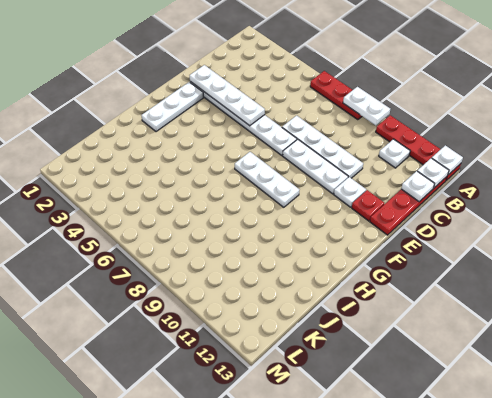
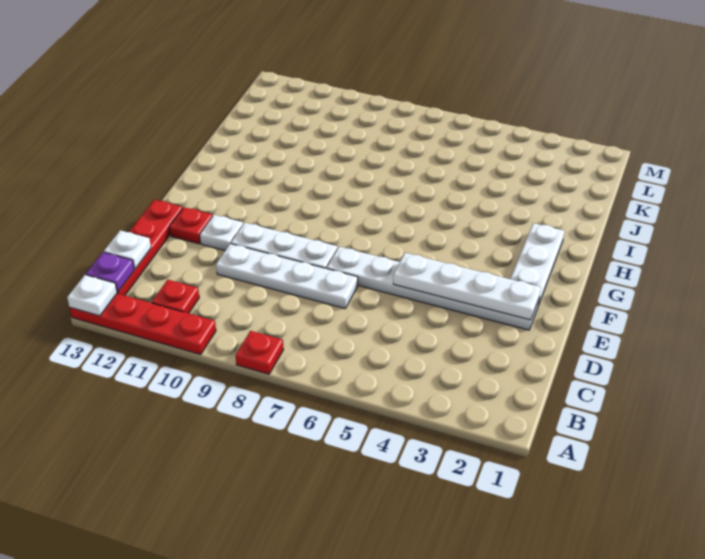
red plate A6:A8 level 1 -> red plate A8 level 1
white plate A8:A9 level 2 -> none
white plate B11 level 1 -> red plate B11 level 1
white plate B13 level 2 -> purple plate B13 level 2
white plate G7:G9 level 1 -> none

